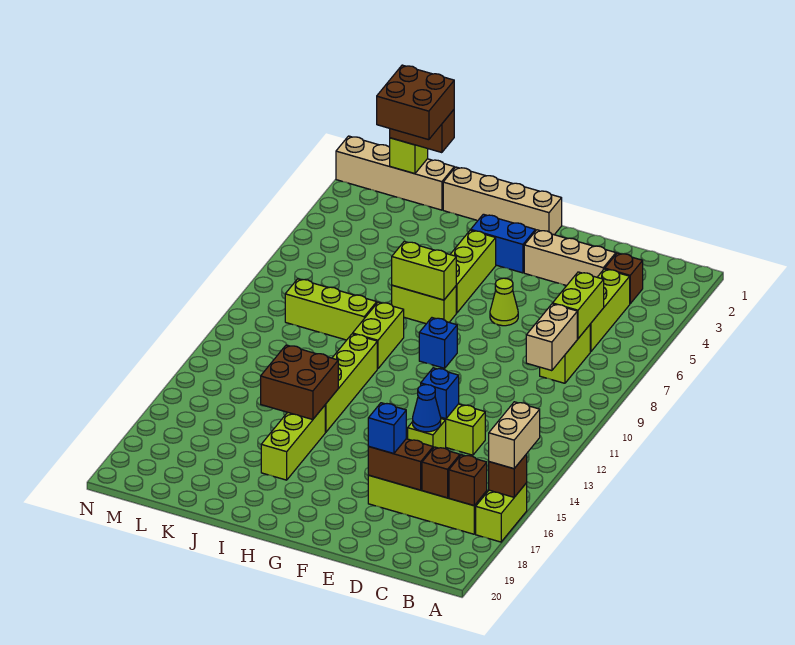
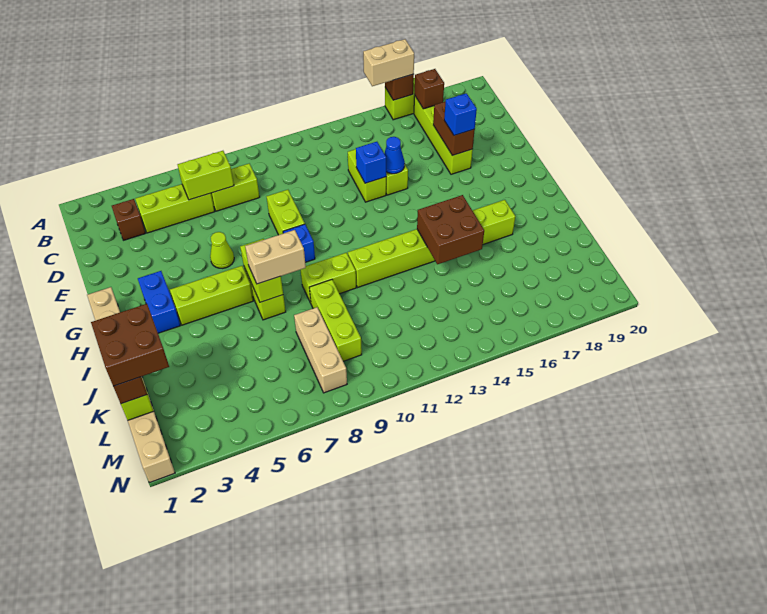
tan brick C8:C9 level 2 -> tan brick I7:I8 level 3
brown brick C17 level 2 -> none
tan brick D3:F3 level 1 -> tan brick K8:M8 level 1
none -> lime brick E9:F9 level 1

